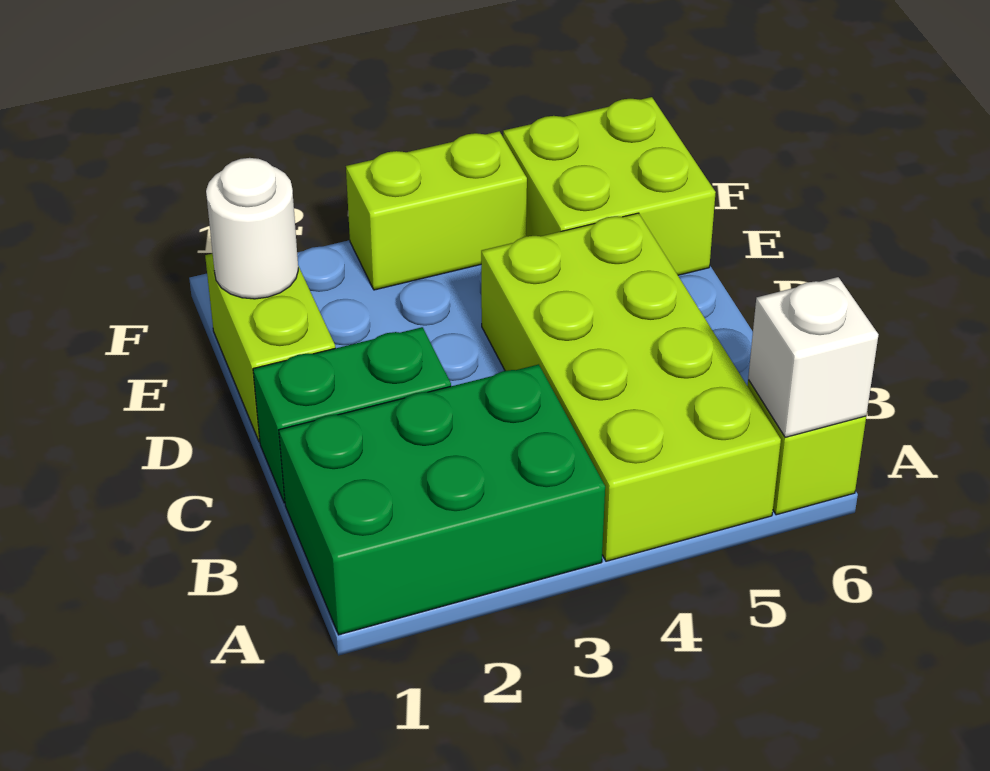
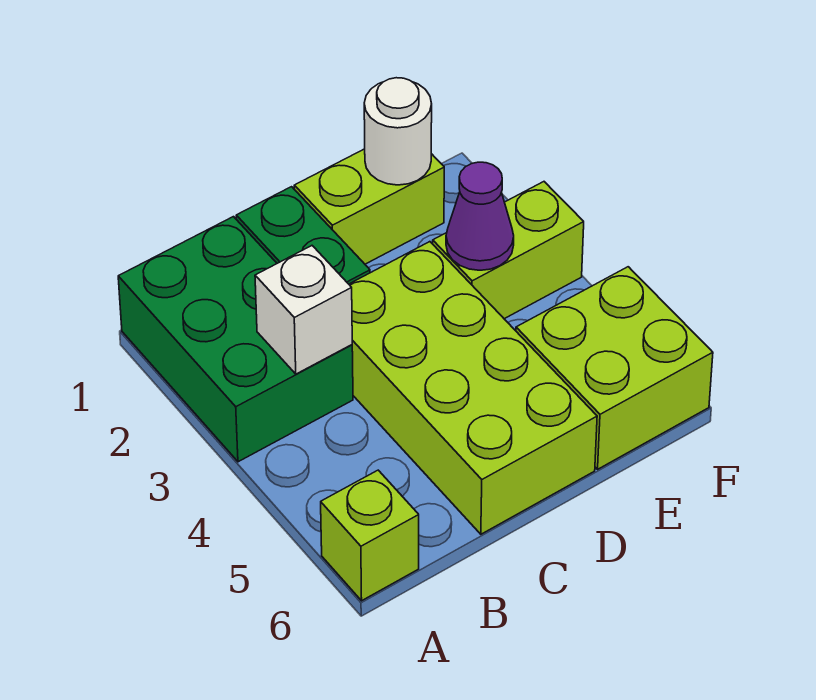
lime brick A4:D5 level 1 -> lime brick C3:D6 level 1
white brick A6 level 2 -> white brick B3 level 2
none -> purple cone E3 level 2
lime brick F3:F4 level 1 -> lime brick E3:F3 level 1

